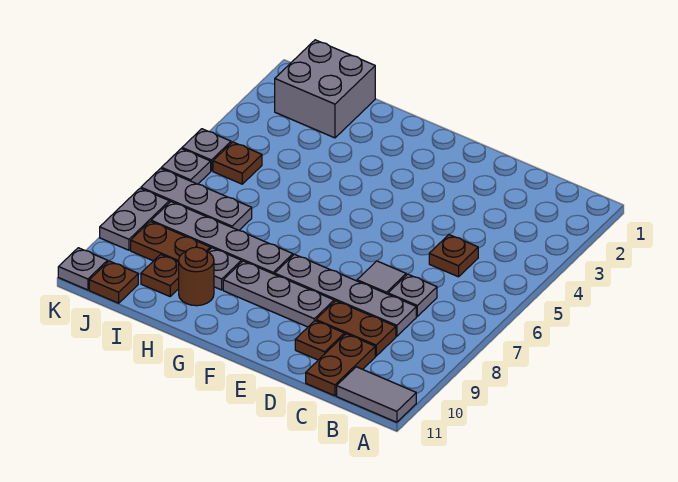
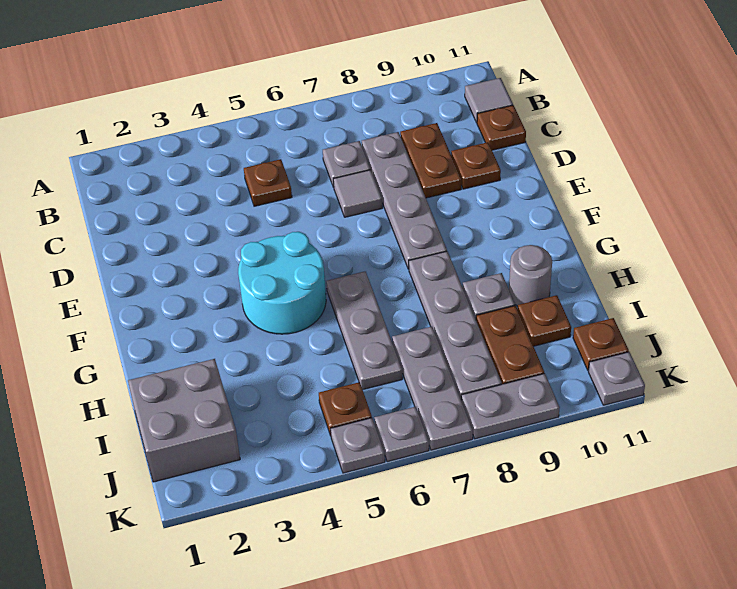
grey tile A11:B11 level 1 -> grey tile B11 level 1
brown plate C10:C11 level 1 -> brown plate C11 level 1
grey plate E9:G9 level 1 -> grey plate G6:I6 level 1
none -> cyan round brick F4:G5 level 1
brown round brick H10 level 1 -> grey round brick H10 level 1

